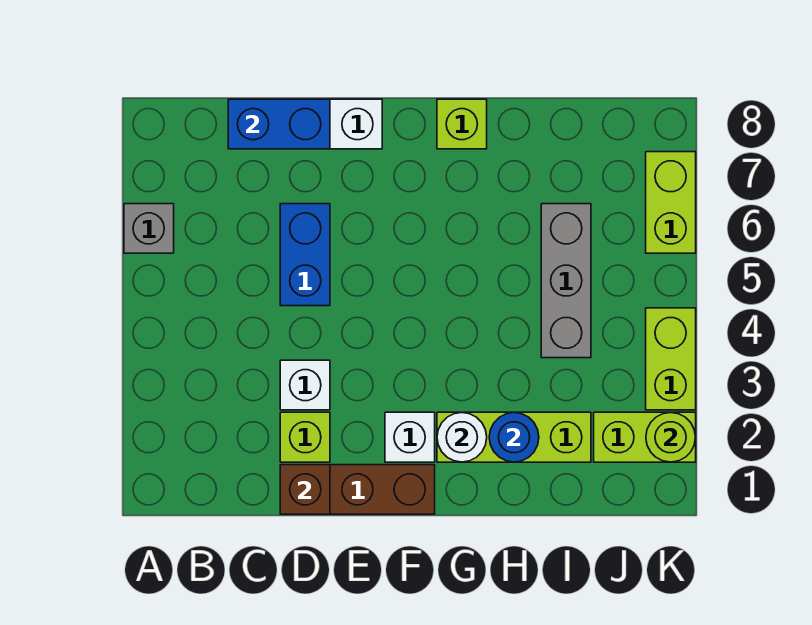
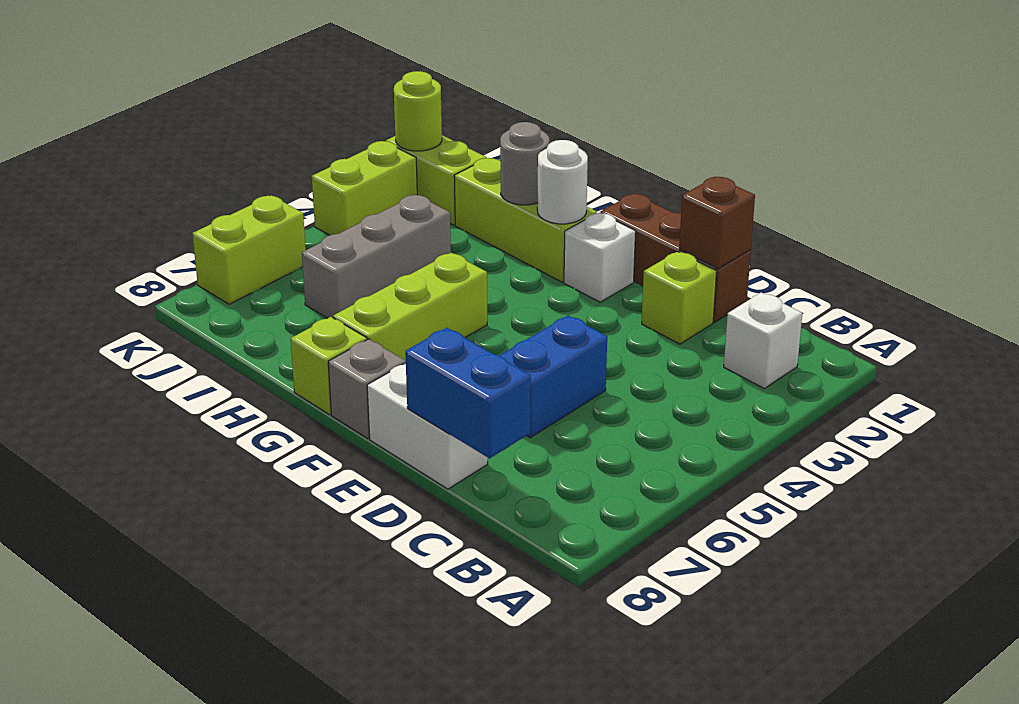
grey brick A6 level 1 -> grey brick F8 level 1
white brick D3 level 1 -> white brick B2 level 1
none -> lime brick G5:G7 level 1
blue round brick H2 level 2 -> grey round brick H2 level 2

